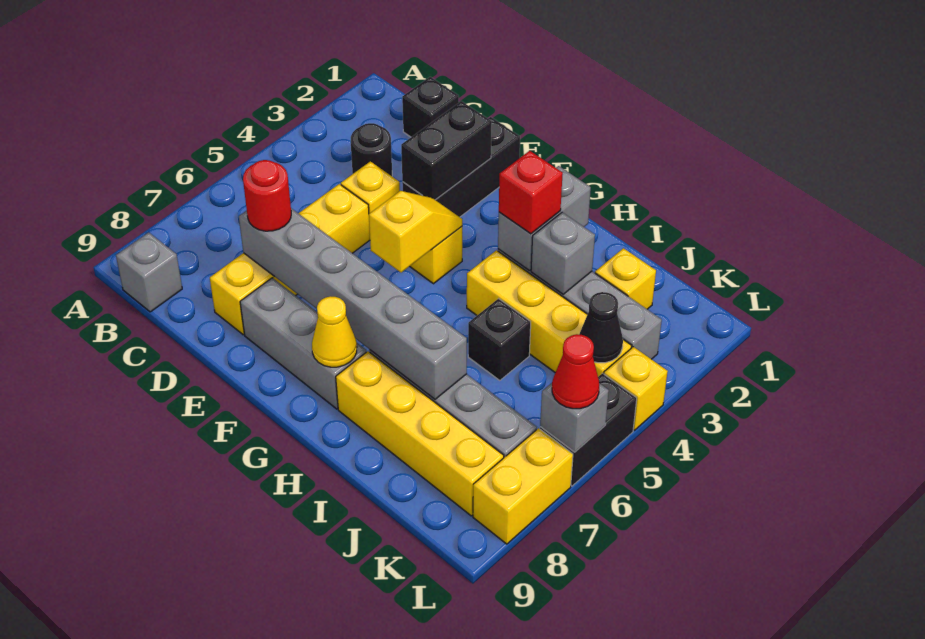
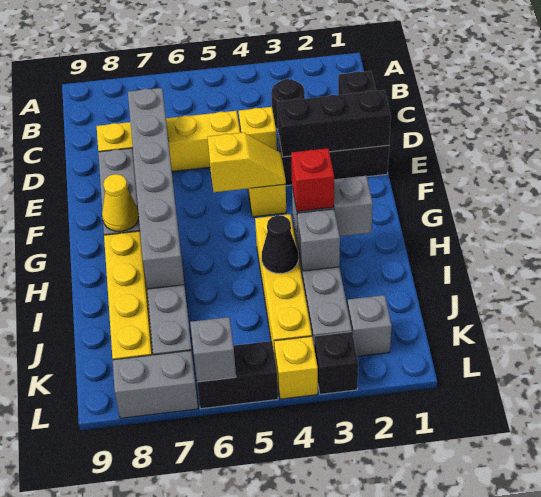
grey brick B9 level 1 -> grey brick K2 level 1
red round brick D7 level 3 -> none
black brick E2:E3 level 2 -> black brick E1:E3 level 2
black brick I5 level 1 -> black brick L3 level 1
yellow brick J2 level 1 -> none
black cone K4 level 2 -> black cone I4 level 2
red cone L6 level 3 -> none
yellow brick L7:L8 level 1 -> grey brick L7:L8 level 1

